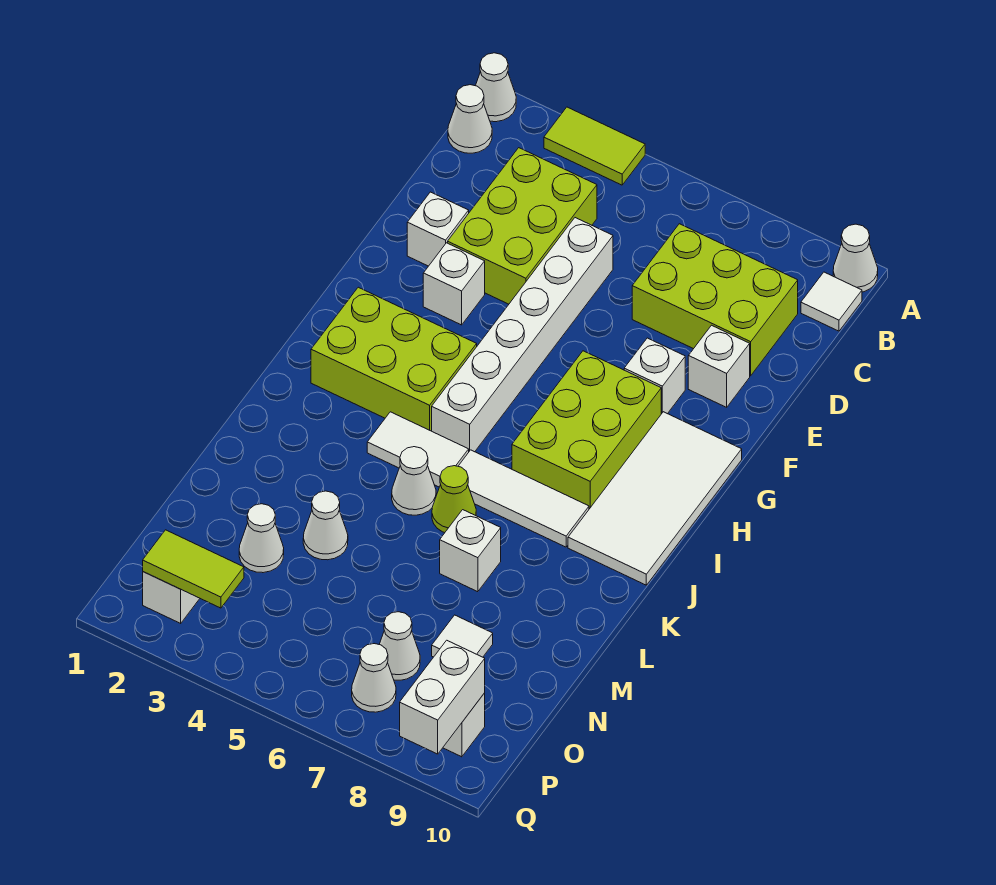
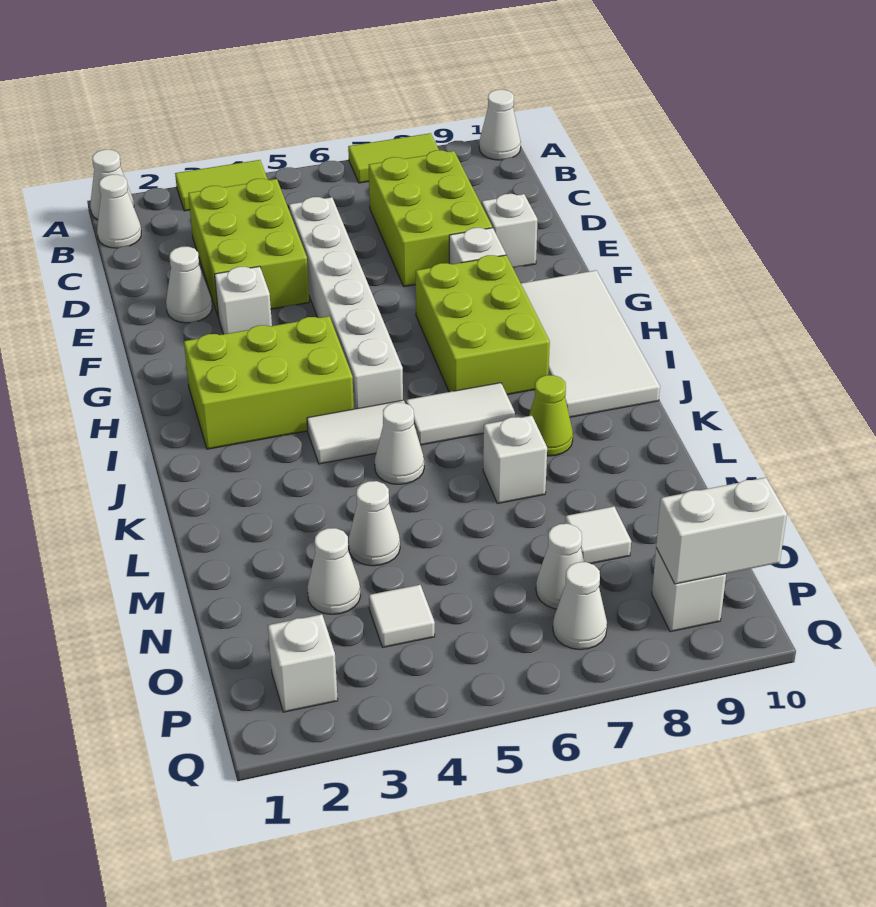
white tile B10 level 1 -> white tile O4 level 1
lime brick C7:D9 level 1 -> lime brick C7:E8 level 1
white brick E2 level 1 -> white cone E2 level 1
white tile J6:J8 level 1 -> white tile J6:J7 level 1
lime cone K6 level 1 -> lime cone K8 level 1
lime tile P2:P3 level 2 -> lime tile A7:A8 level 1
white brick P9:Q9 level 2 -> white brick P9:P10 level 2

